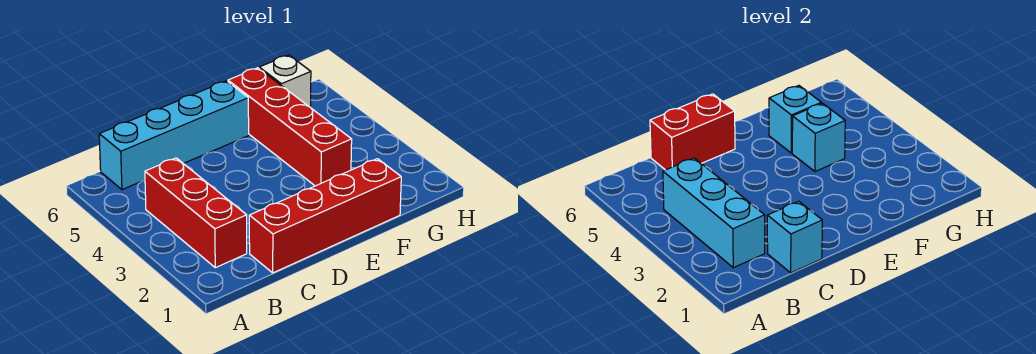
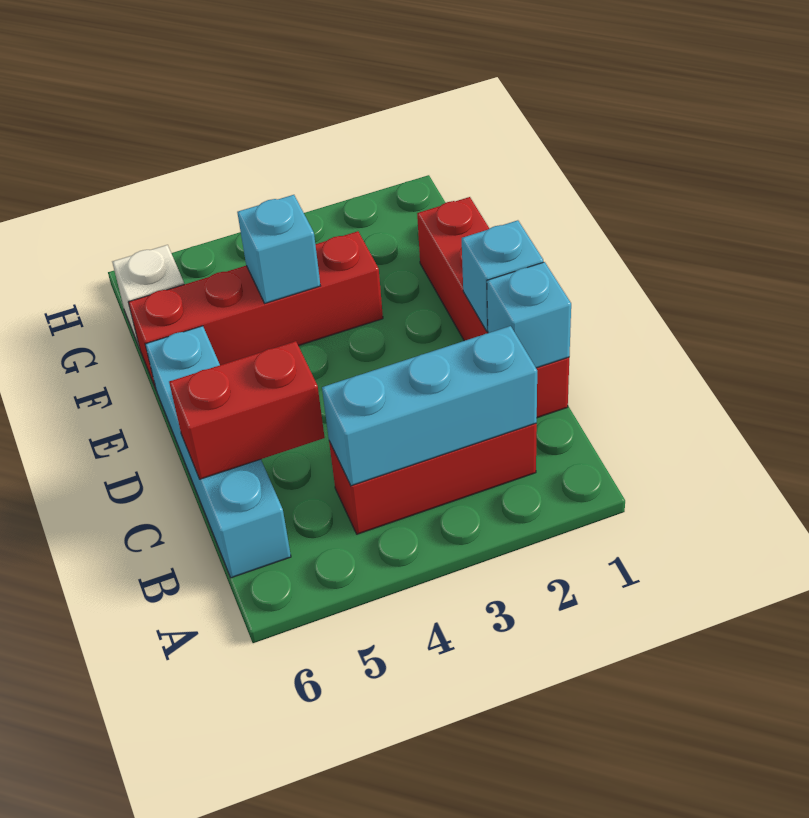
red brick C6:D6 level 2 -> red brick C5:C6 level 2
cyan brick F5 level 2 -> cyan brick D1 level 2

